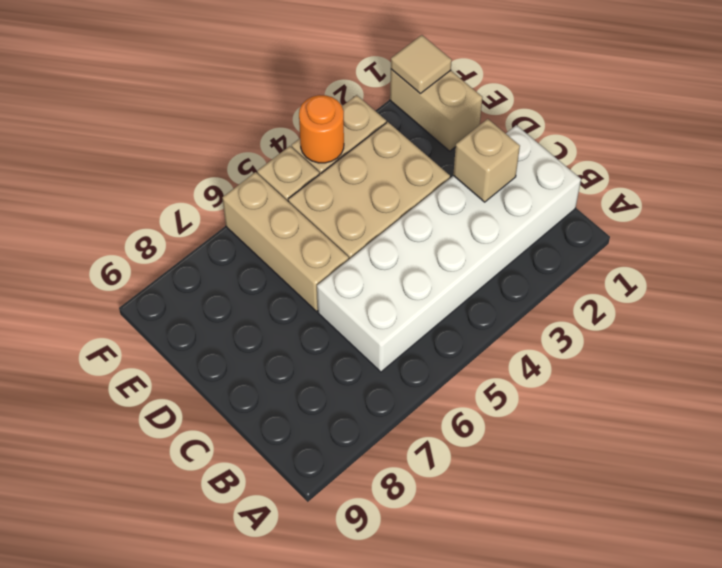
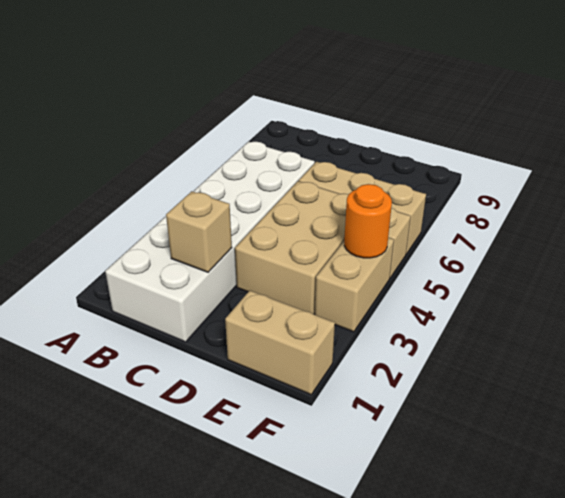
tan tile F1 level 2 -> none

